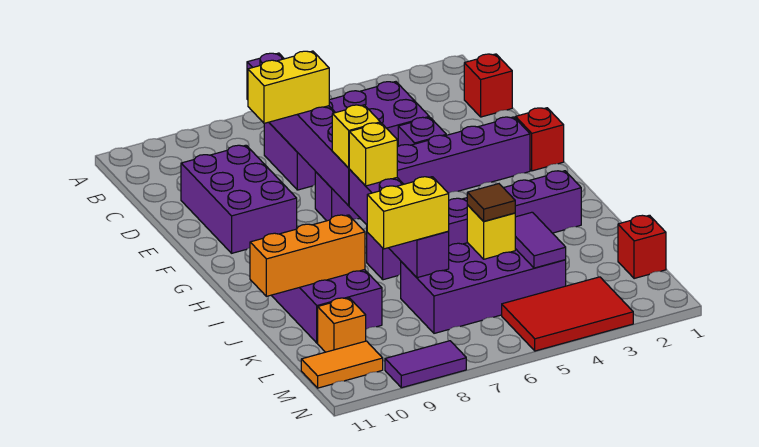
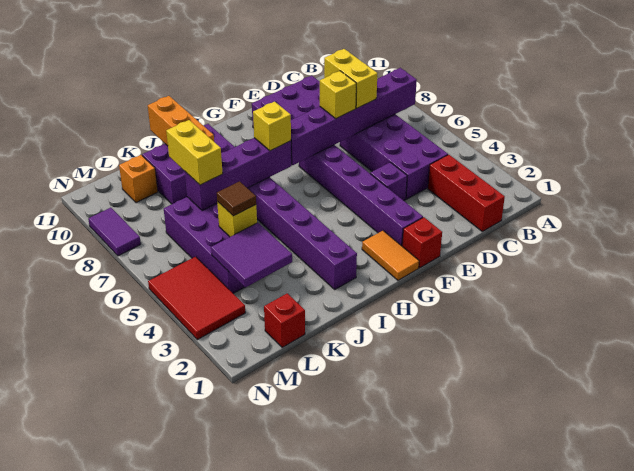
red brick C1 level 1 -> red brick C1:C3 level 1
yellow brick G7 level 3 -> yellow brick E7 level 3
purple tile K4:L4 level 2 -> purple tile K3:L4 level 2
orange tile M10:M11 level 1 -> orange tile G1:G2 level 1

